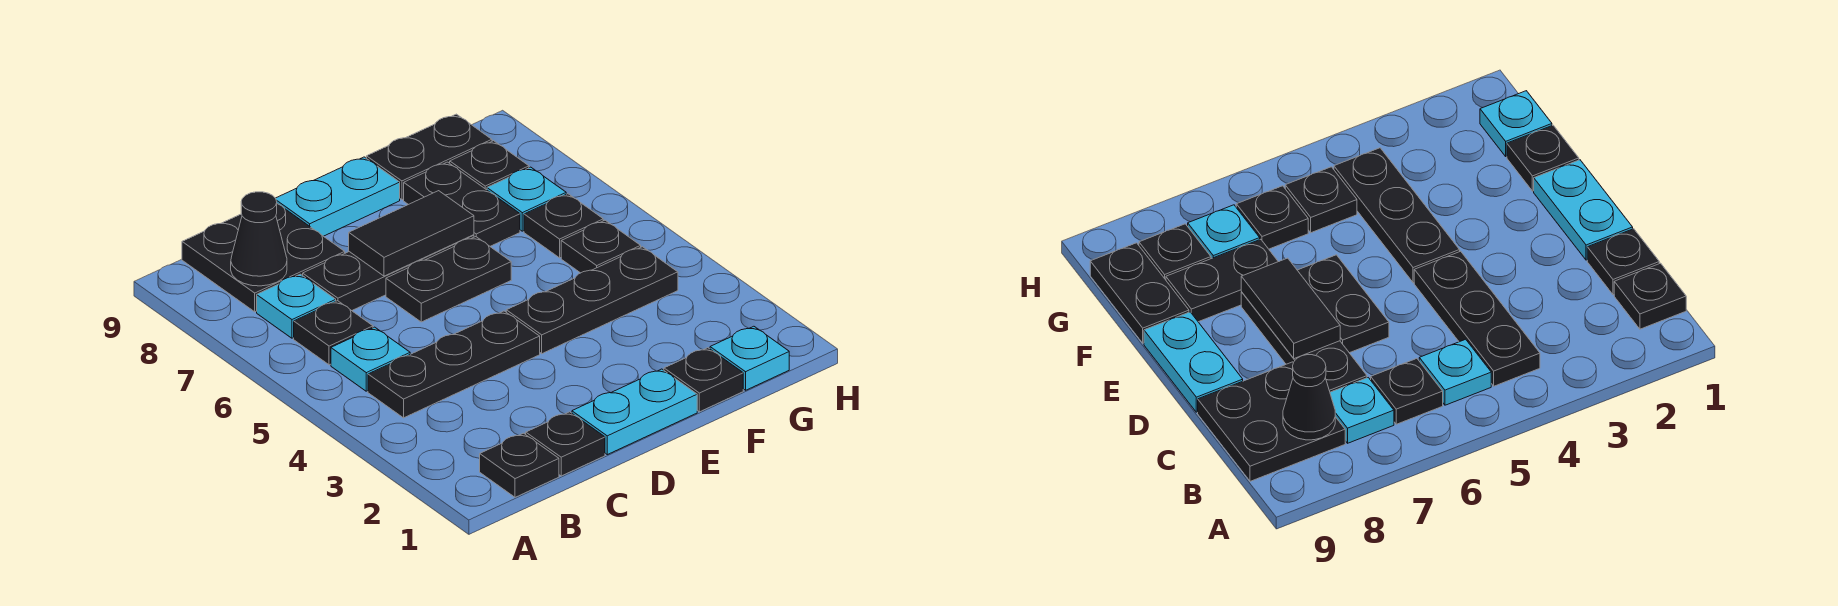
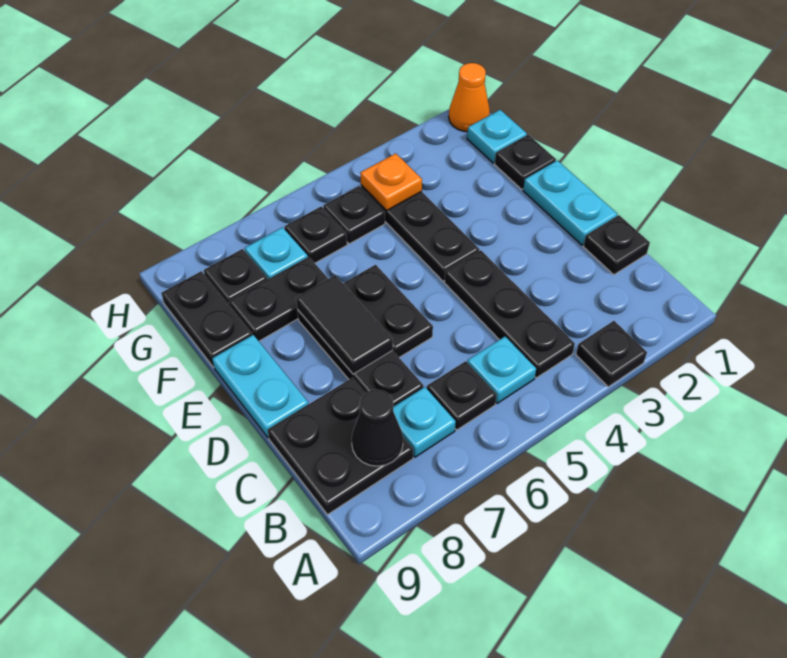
black plate B1 level 1 -> black plate A3 level 1
none -> orange plate G4 level 2
none -> orange cone H1 level 1

